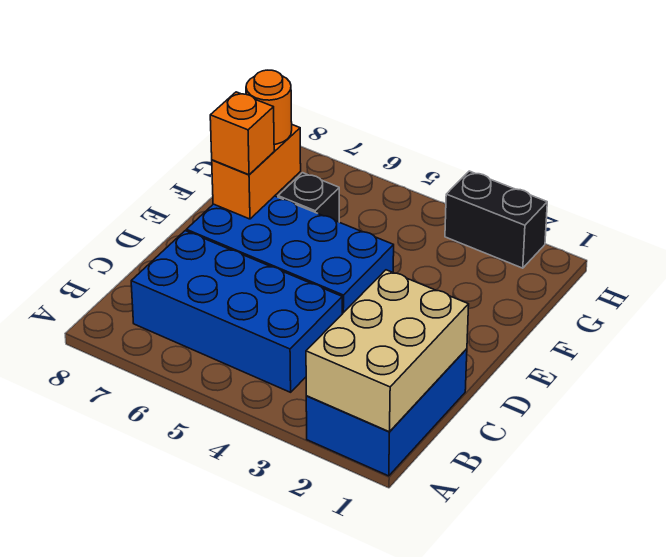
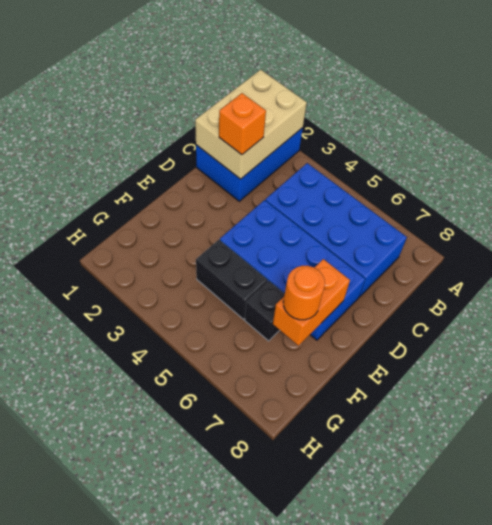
orange brick E7 level 3 -> orange brick C2 level 3
black brick H2:H3 level 1 -> black brick F4:F5 level 1

